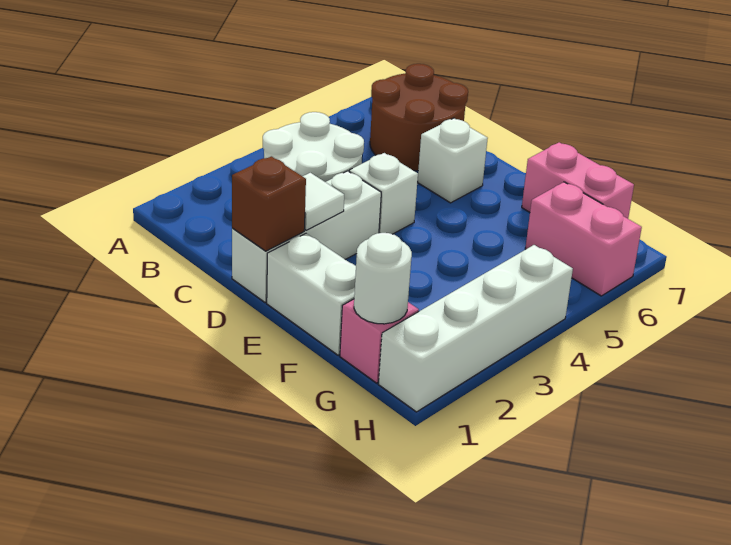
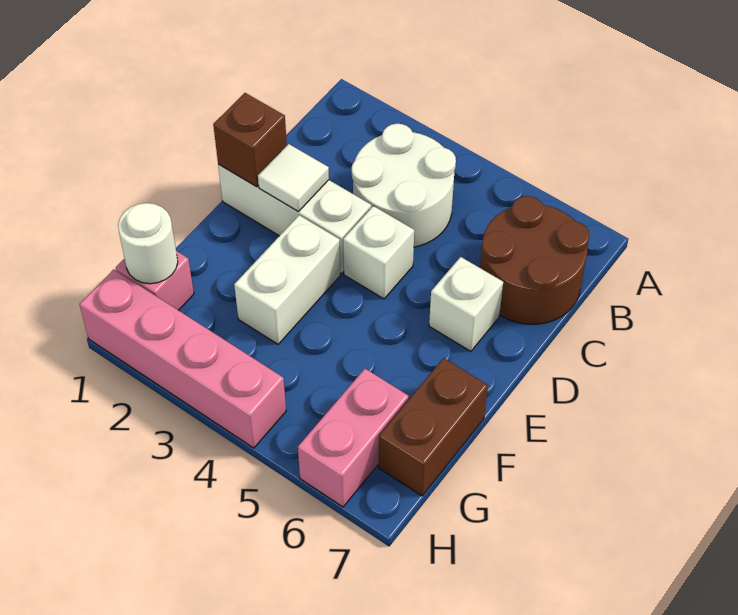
white brick E1:F1 level 1 -> white brick E3:F3 level 1
pink brick F7:G7 level 1 -> brown brick F7:G7 level 1
white brick H1:H4 level 1 -> pink brick H1:H4 level 1

